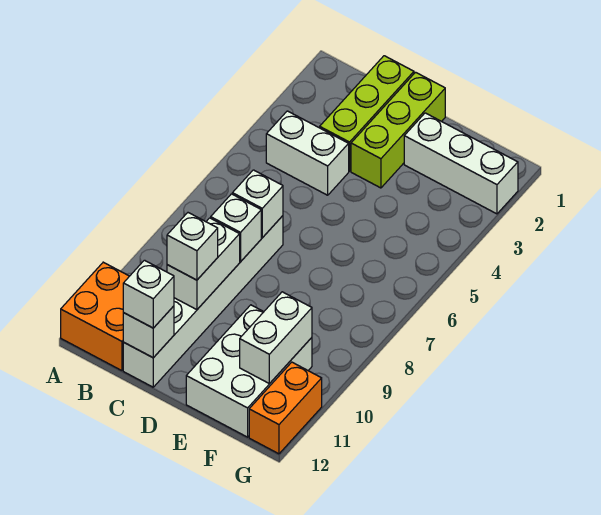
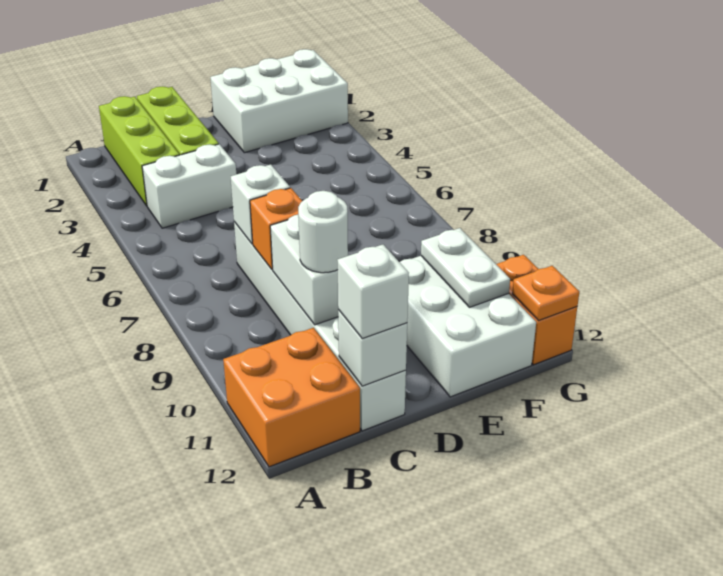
white brick C8 level 2 -> orange brick C8 level 2
white brick C10 level 3 -> white round brick C10 level 3
lime brick D1:D3 level 1 -> lime brick B1:B3 level 1
white brick E2:G2 level 1 -> white brick E1:G2 level 1
white brick F10:F11 level 2 -> white plate F10:F11 level 2
none -> orange plate G12 level 2

